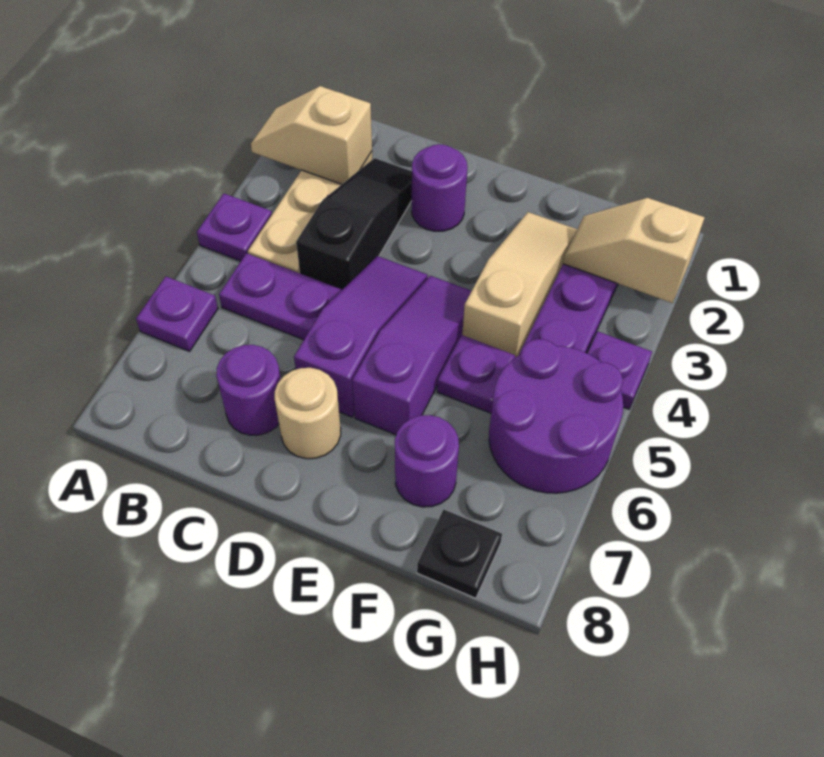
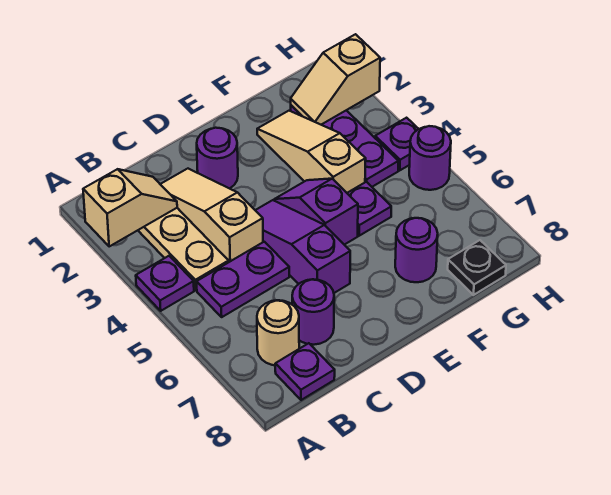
tan slope A2:B2 level 2 top B -> tan slope A2:B2 level 2 top A
purple plate A6 level 1 -> purple plate B8 level 1
black slope C2:C4 level 1 top 4 -> tan slope C2:C4 level 1 top 4
tan round brick D7 level 1 -> tan round brick B7 level 1
purple slope E4:E6 level 1 top 6 -> purple slope E4:E5 level 1 top 5
purple round brick G5:H6 level 1 -> purple round brick H5 level 1

